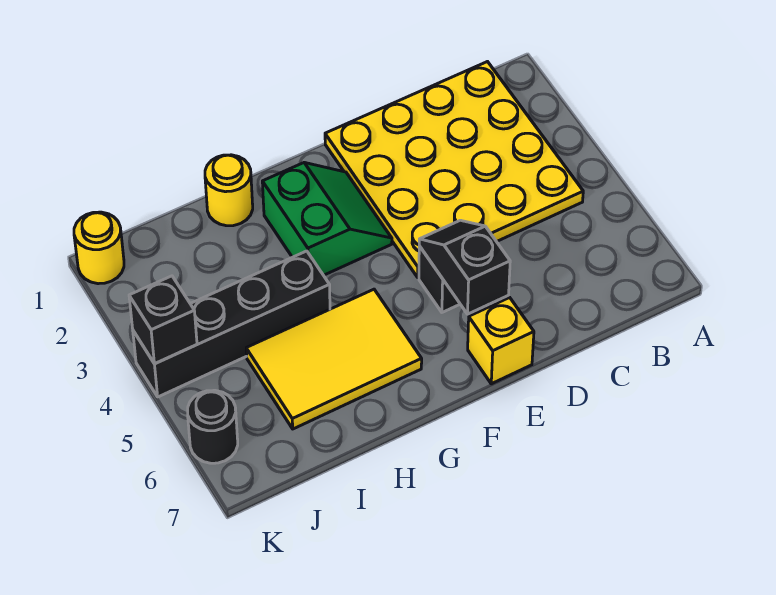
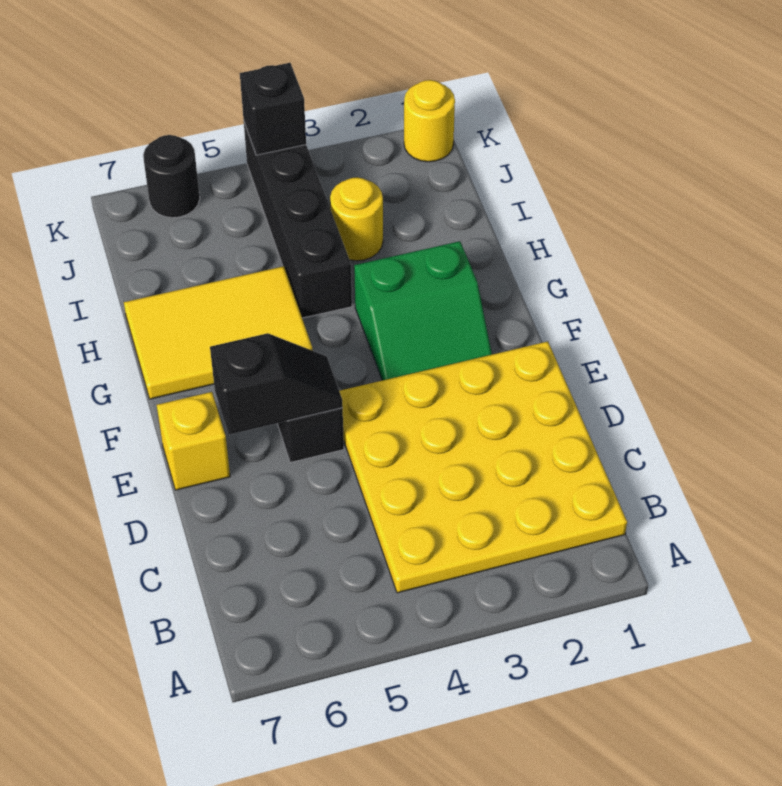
yellow tile G5:I6 level 1 -> yellow tile G5:H7 level 1
yellow round brick H1 level 1 -> yellow round brick I3 level 1

